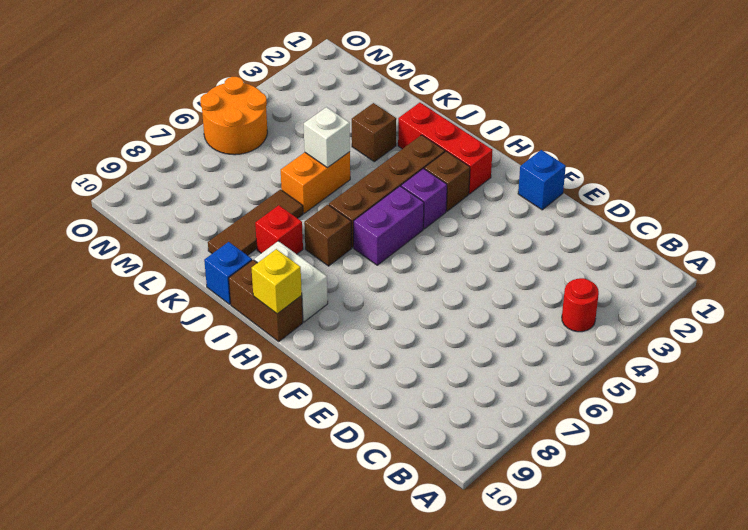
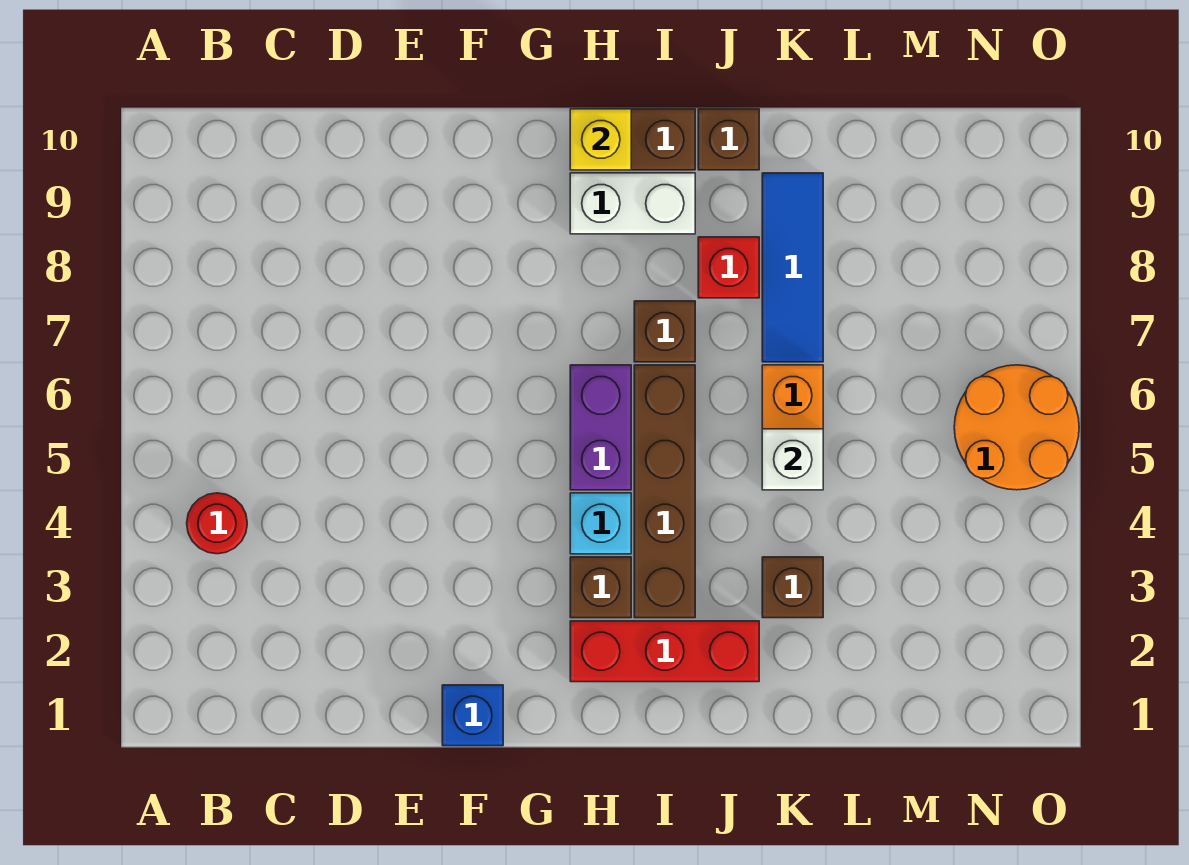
purple brick H4 level 1 -> cyan brick H4 level 1
blue brick J10 level 1 -> brown brick J10 level 1
brown tile K7:K9 level 1 -> blue tile K7:K9 level 1

